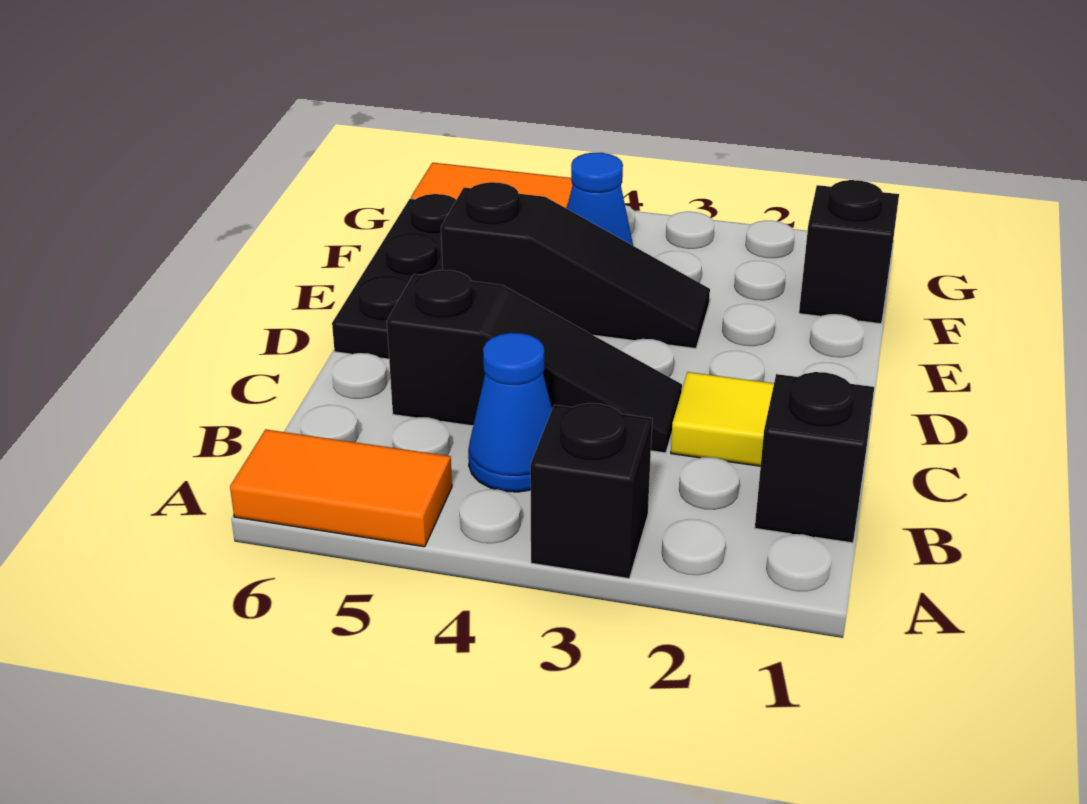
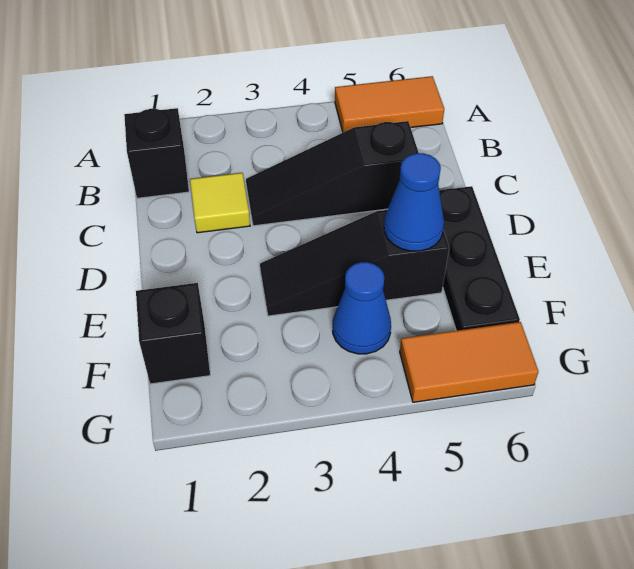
black brick A3 level 1 -> none
blue cone B4 level 1 -> blue cone E5 level 2

